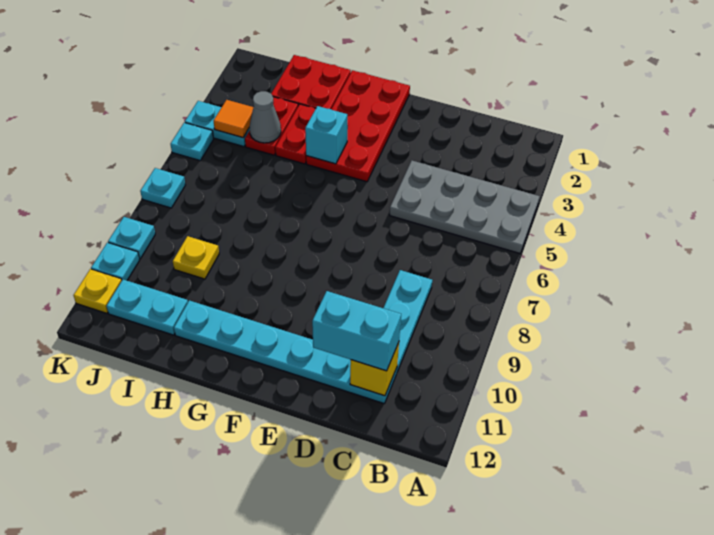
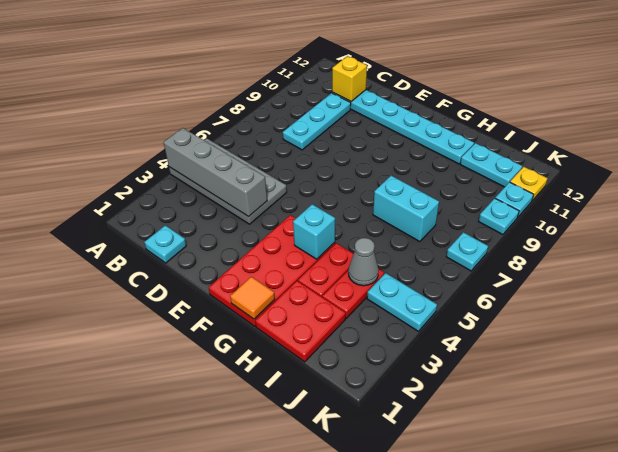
none -> grey brick A4:D4 level 2
cyan brick C11:D11 level 3 -> cyan brick H7:I7 level 1
yellow plate I9 level 1 -> none
orange tile J4 level 2 -> orange tile G1 level 2
cyan plate K5 level 1 -> cyan plate C1 level 1

